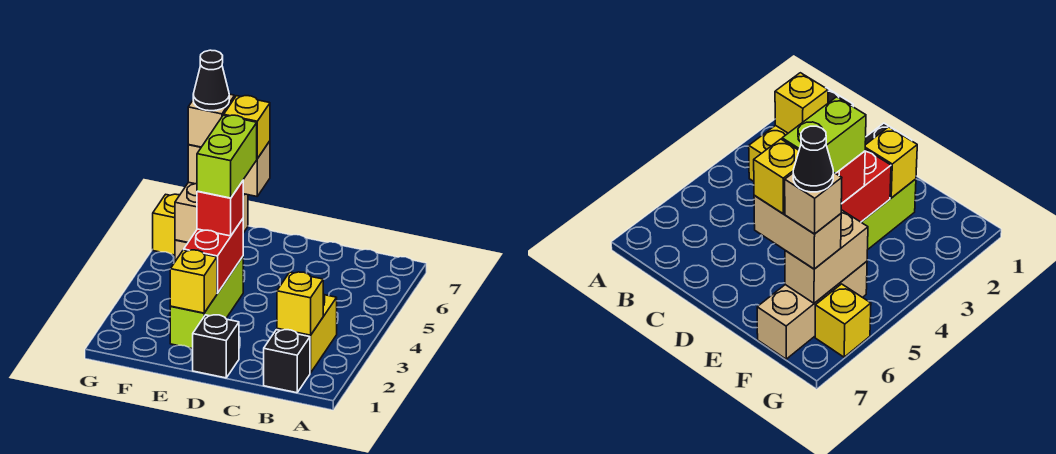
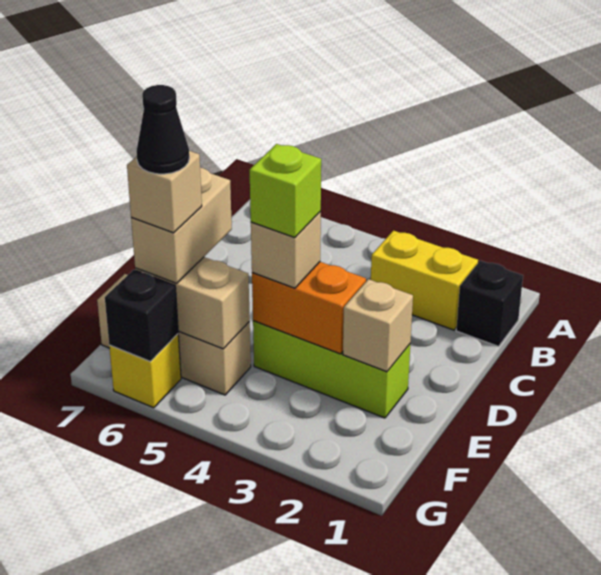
yellow brick B2 level 2 -> none
black brick D1 level 1 -> black brick G6 level 2
yellow brick E2 level 2 -> tan brick E2 level 2
red brick E3:E4 level 2 -> orange brick E3:E4 level 2
red brick E4 level 3 -> tan brick E4 level 3
lime brick E4:E5 level 4 -> lime brick E4 level 4
yellow brick E6 level 4 -> none

